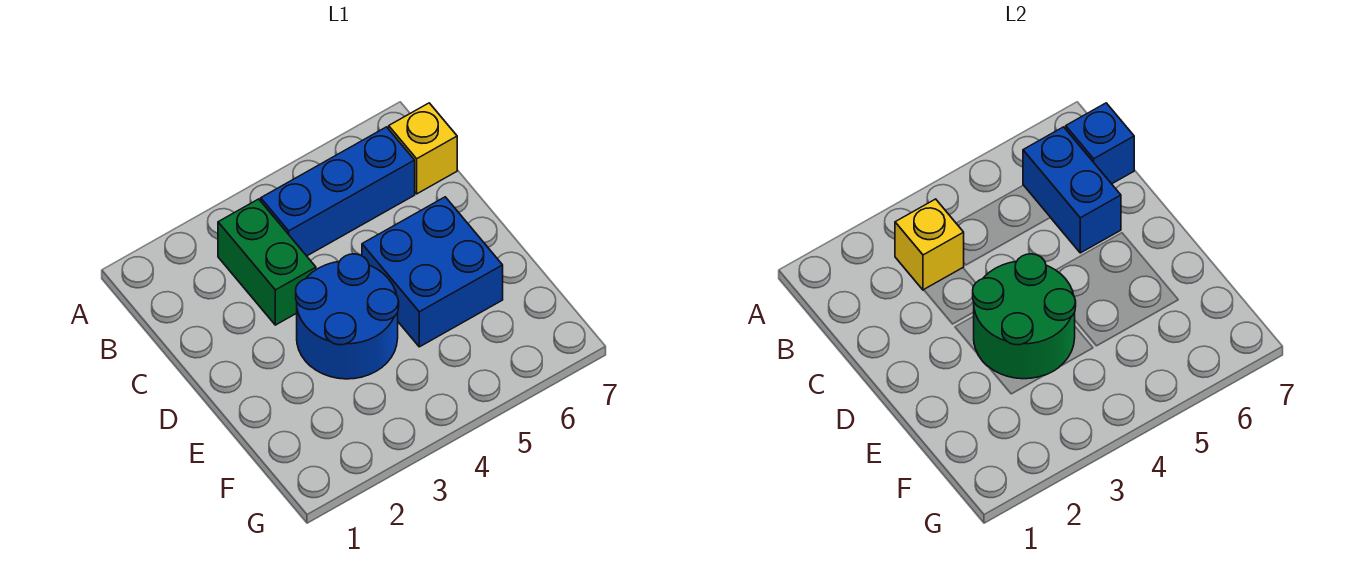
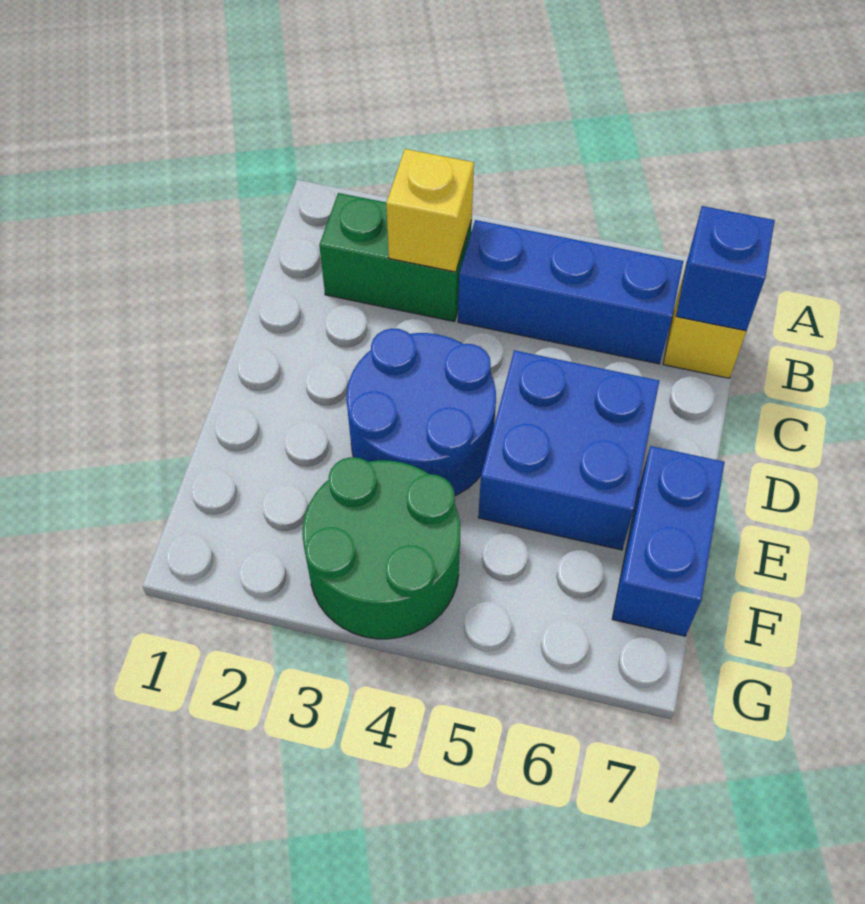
green brick B3:C3 level 1 -> green brick B2:B3 level 1
blue brick B6:C6 level 2 -> blue brick E7:F7 level 1
green round brick D3:E4 level 2 -> green round brick F3:G4 level 1

